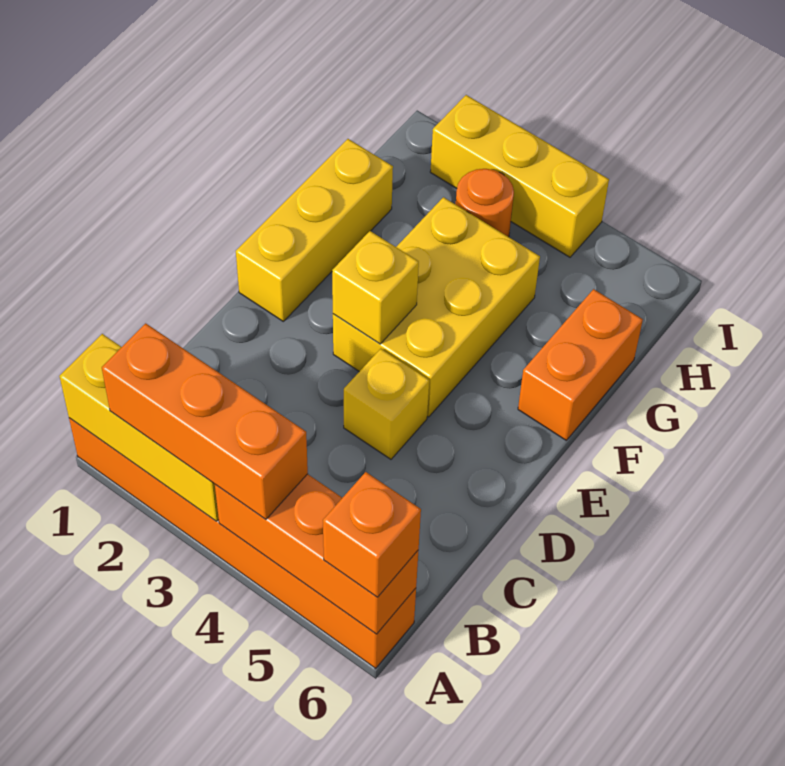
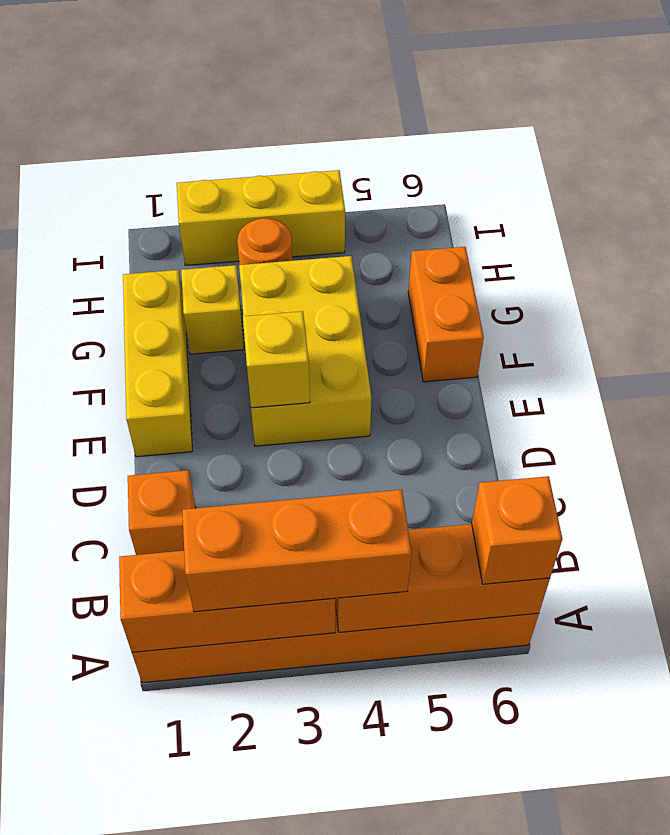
yellow brick A1:A3 level 2 -> orange brick A1:A3 level 2
none -> orange brick C1 level 1
yellow brick D4 level 1 -> yellow brick G2 level 1

